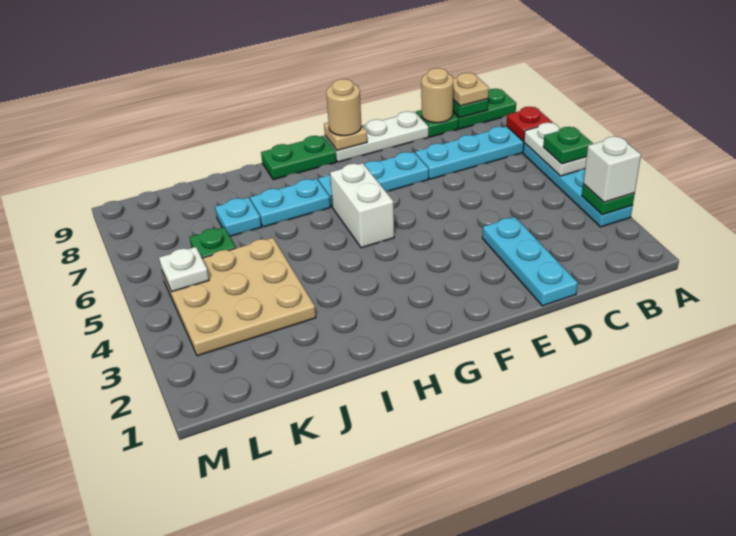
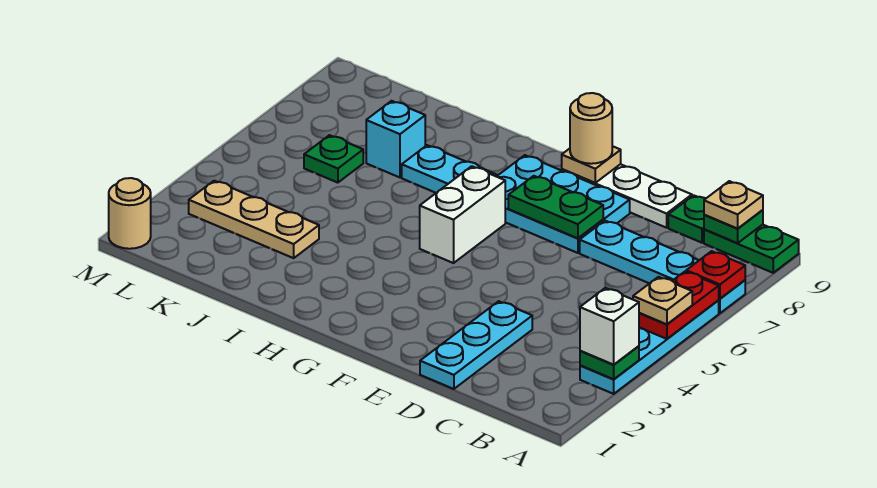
white plate A5:A6 level 2 -> red plate A5:A6 level 2
green plate A5 level 3 -> tan plate A5 level 3
tan round brick C9 level 2 -> tan round brick M1 level 1
cyan plate E7:G7 level 1 -> cyan plate E7:G8 level 1
green plate G9:H9 level 1 -> green plate E7:F7 level 2
tan plate J3:L5 level 1 -> tan plate J3:L3 level 1
cyan plate J7 level 1 -> cyan brick J7 level 1
white plate L5 level 2 -> none

